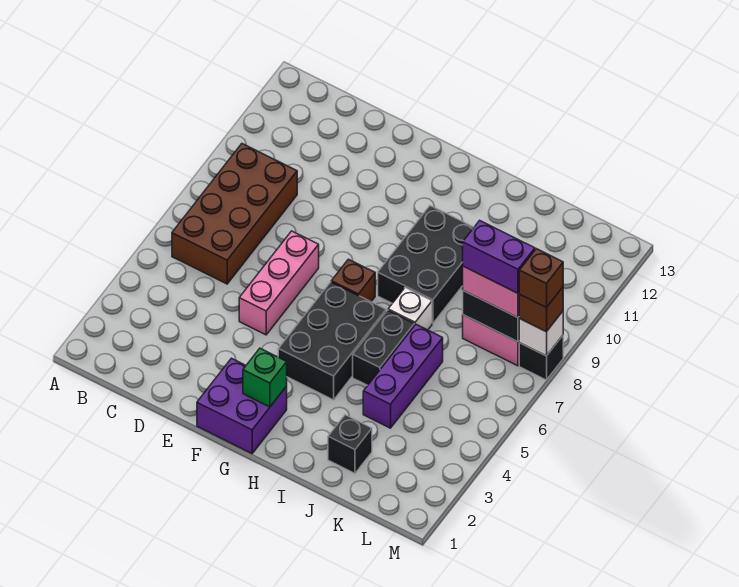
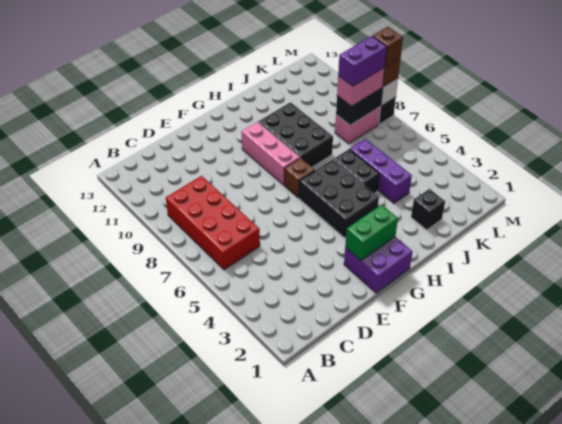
brown brick B6:C9 level 1 -> red brick B6:C9 level 1
pink brick E5:E7 level 1 -> pink brick G8:G10 level 1
green brick G2 level 2 -> green brick F2:G2 level 2
white brick I7 level 1 -> none

